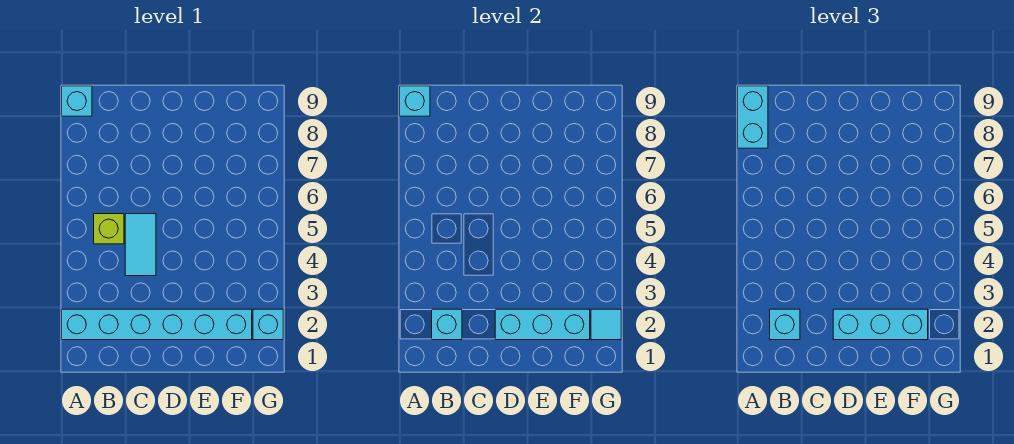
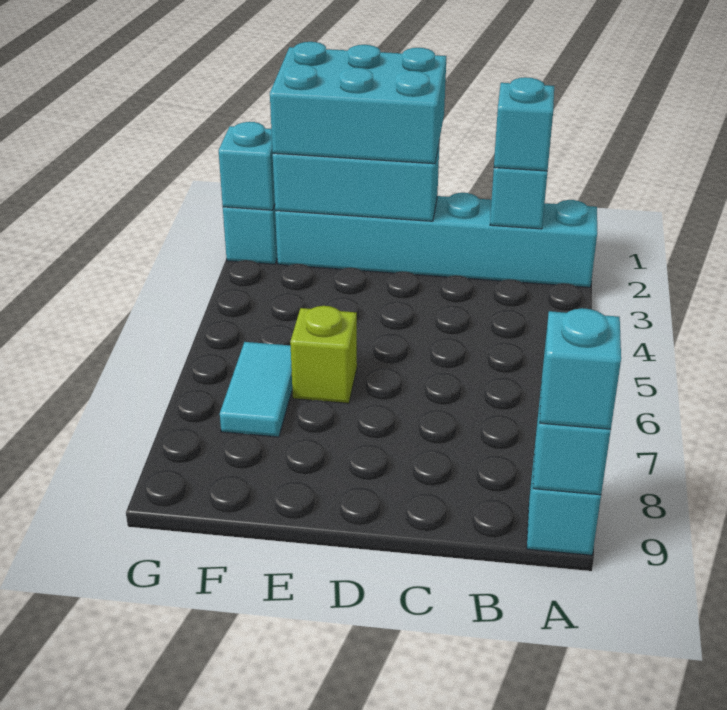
cyan brick A8:A9 level 3 -> cyan brick A9 level 3
lime brick B5 level 1 -> lime brick E6 level 1
cyan tile C4:C5 level 1 -> cyan tile F6:F7 level 1
cyan brick D2:F2 level 3 -> cyan brick D1:F2 level 3
cyan tile G2 level 2 -> cyan brick G2 level 2

